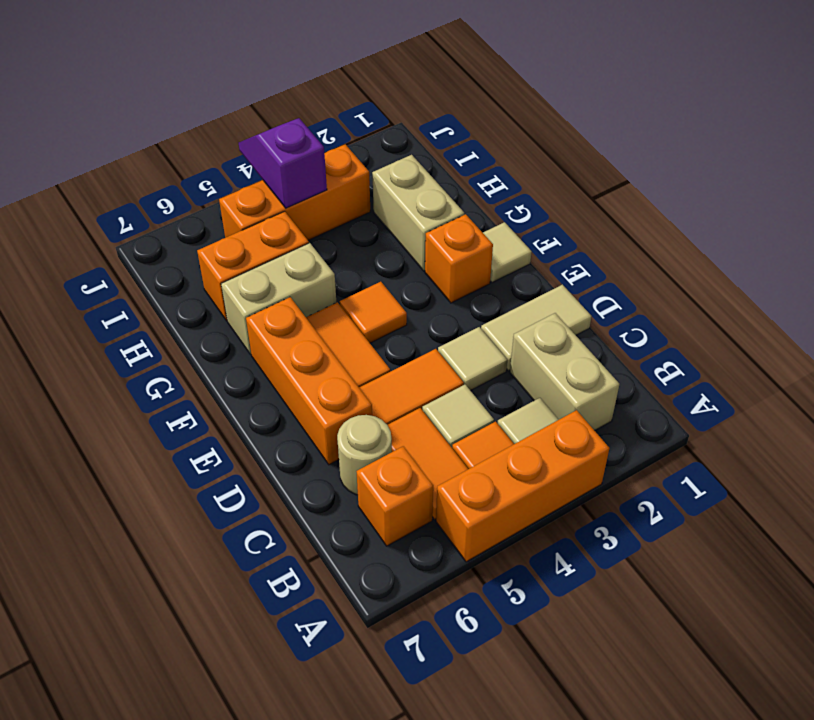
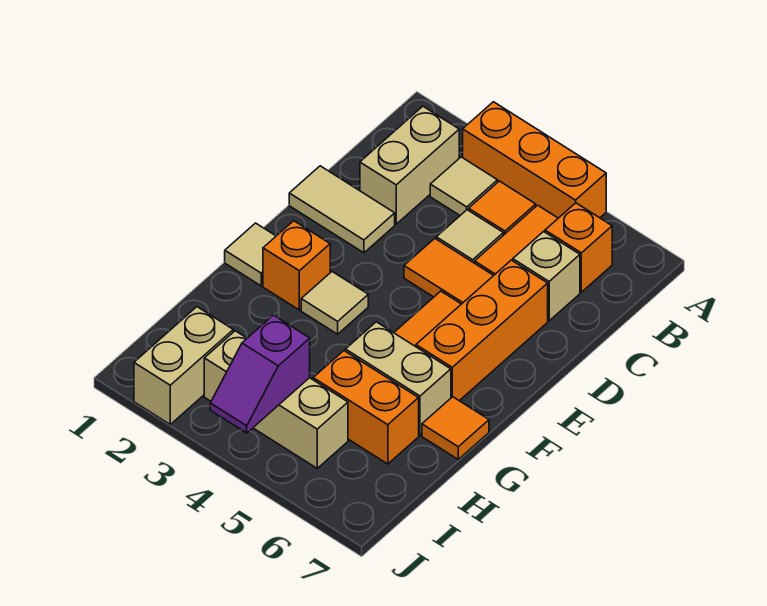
tan round brick C6 level 1 -> tan brick C6 level 1
tan tile D3 level 1 -> tan tile F3 level 1
orange tile F4 level 1 -> orange tile G7 level 1
tan brick G2:H2 level 1 -> tan brick I2:J2 level 1
orange brick I3:I5 level 1 -> tan brick I3:I5 level 1

